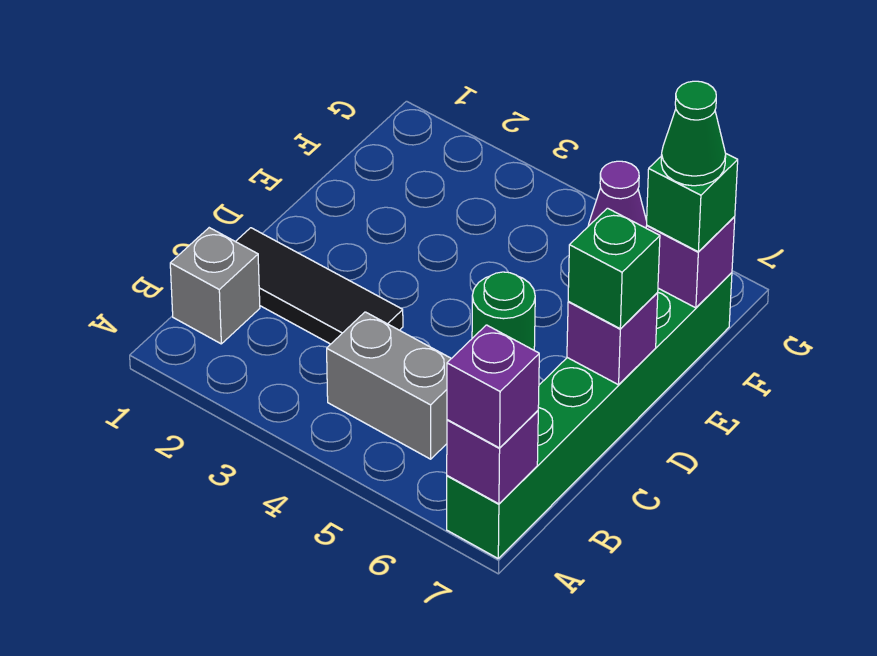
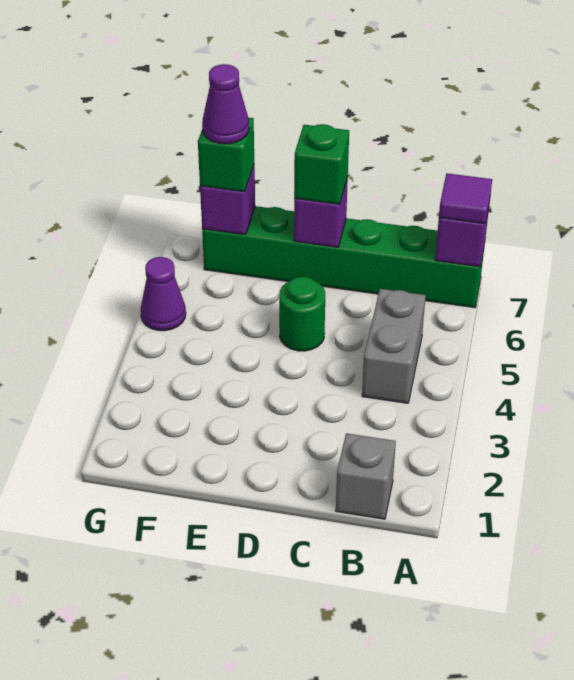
purple brick A7 level 3 -> purple tile A7 level 3
black tile C1:C3 level 1 -> none
green cone F7 level 4 -> purple cone F7 level 4

